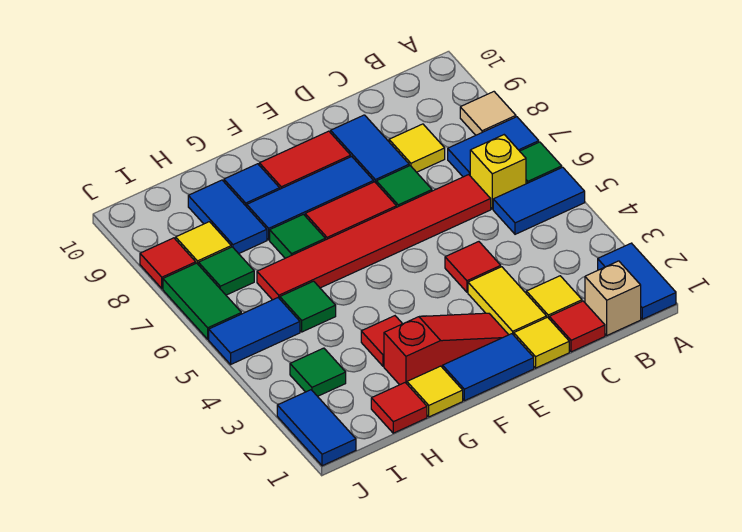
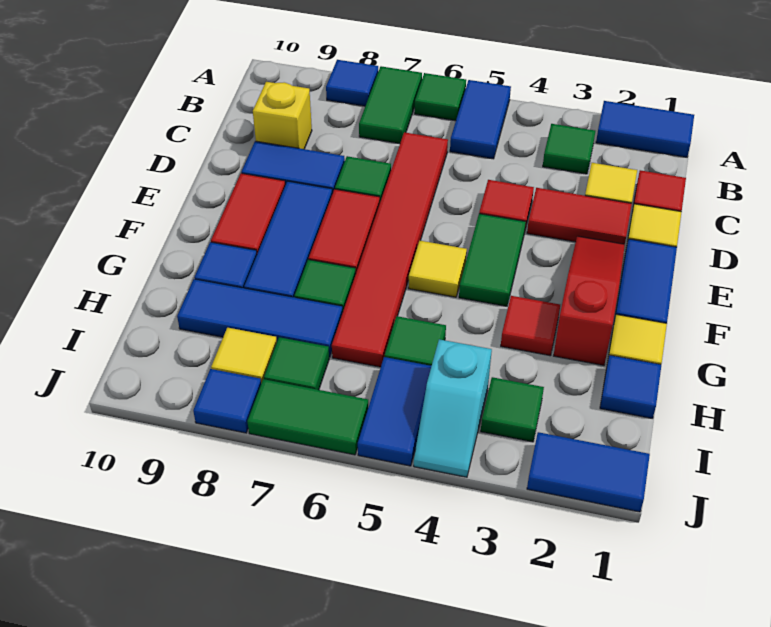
blue tile A7:B7 level 1 -> green tile A7:B7 level 1
tan tile A8 level 1 -> blue tile A8 level 1
tan brick B1 level 1 -> none
none -> green tile B3 level 1
yellow brick B6 level 1 -> yellow brick C9 level 1
yellow tile C8 level 1 -> yellow tile F5 level 1
yellow tile D2:D3 level 1 -> red tile D2:D3 level 1
none -> green tile E4:F4 level 1
red tile H1 level 1 -> blue tile H1 level 1
blue tile H8:H9 level 1 -> blue tile H7:H9 level 1
none -> cyan slope I4:J4 level 1 top I
red tile J8 level 1 -> blue tile J8 level 1

